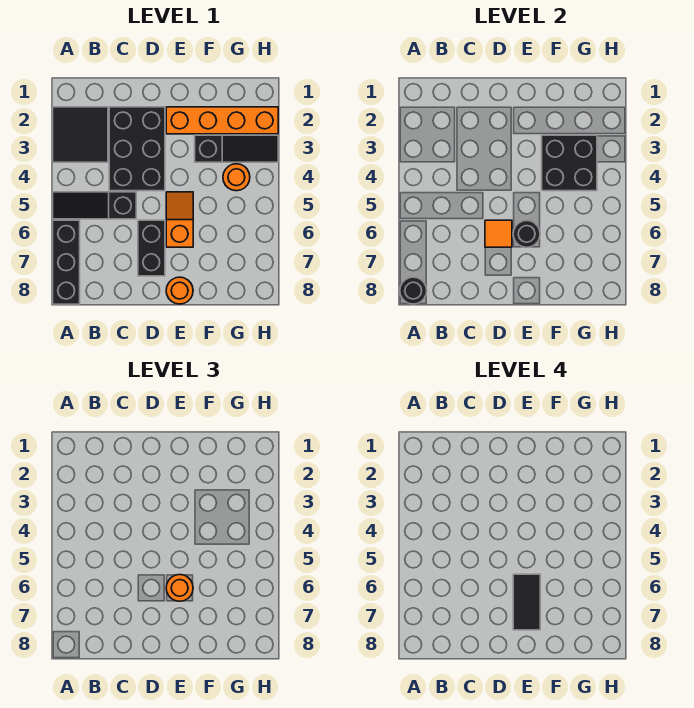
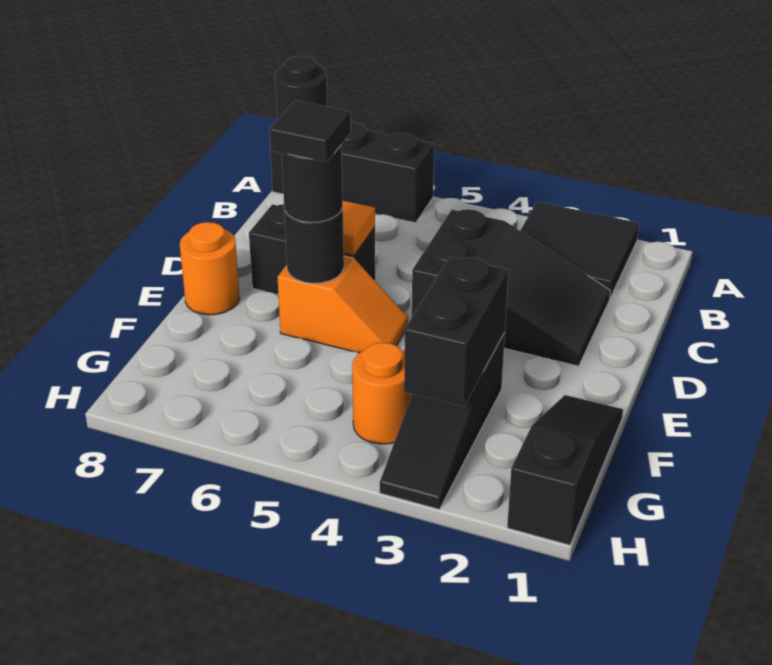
black slope A5:C5 level 1 top C -> black slope F1:H1 level 1 top H
black brick C2:D4 level 1 -> black slope C2:D4 level 1 top 4
orange brick E2:H2 level 1 -> none
orange round brick E6 level 3 -> black round brick E6 level 3
black tile E6:E7 level 4 -> black tile E6 level 4
black brick F3:G4 level 2 -> black brick F3:G3 level 2

